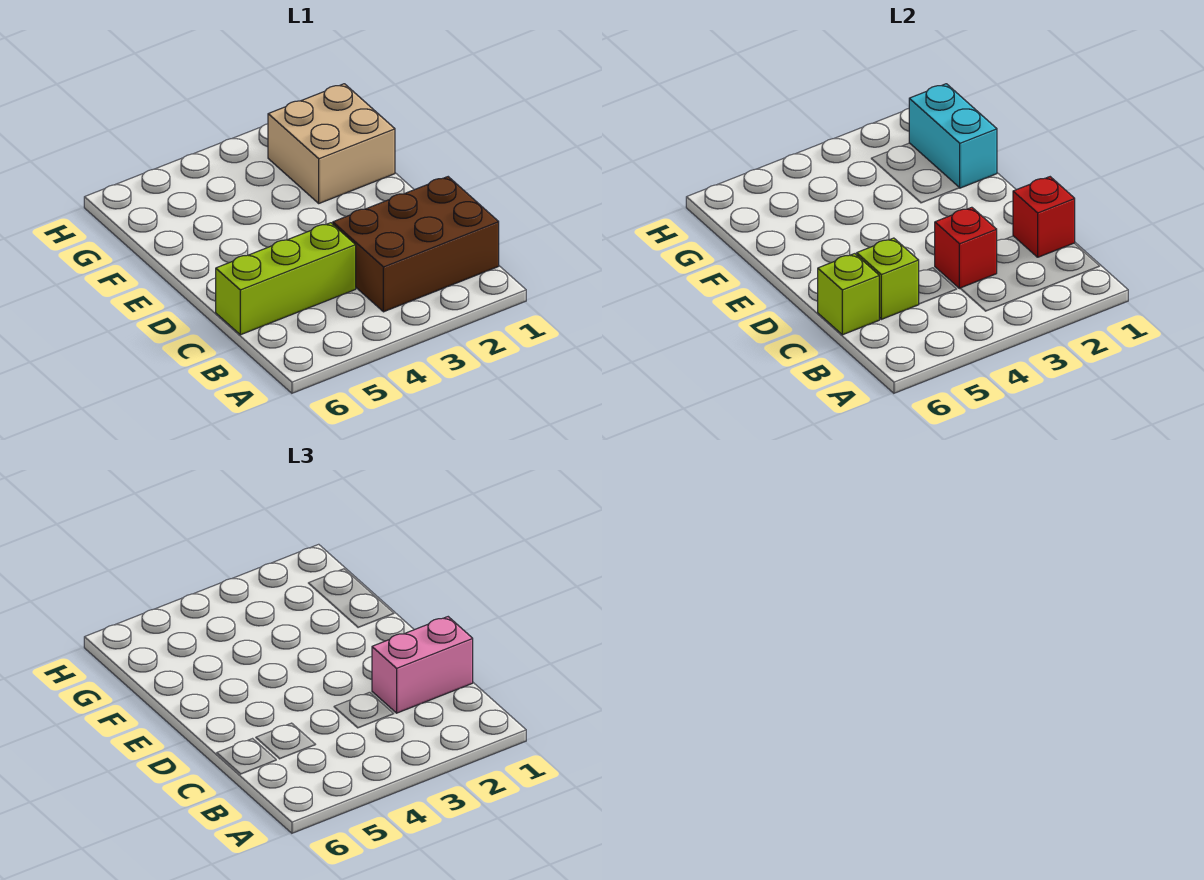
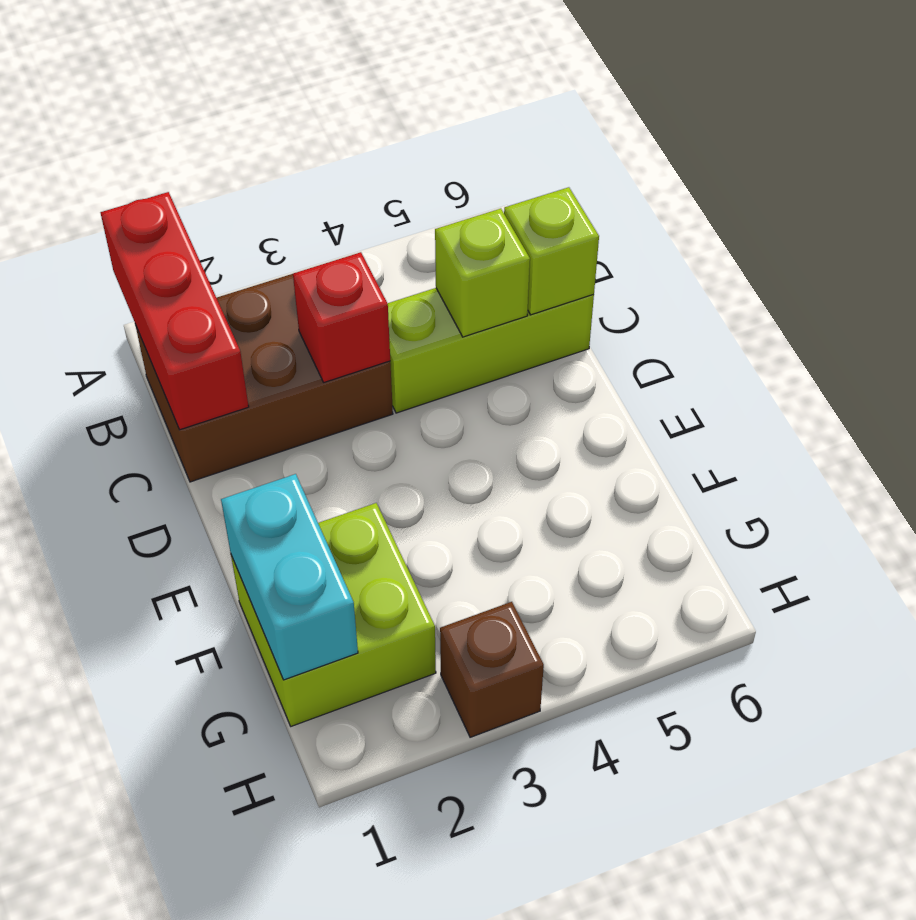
red brick C1 level 2 -> red brick A1:C1 level 2
pink brick C1:C2 level 3 -> none
tan brick F1:G2 level 1 -> lime brick F1:G2 level 1
none -> brown brick H3 level 1

